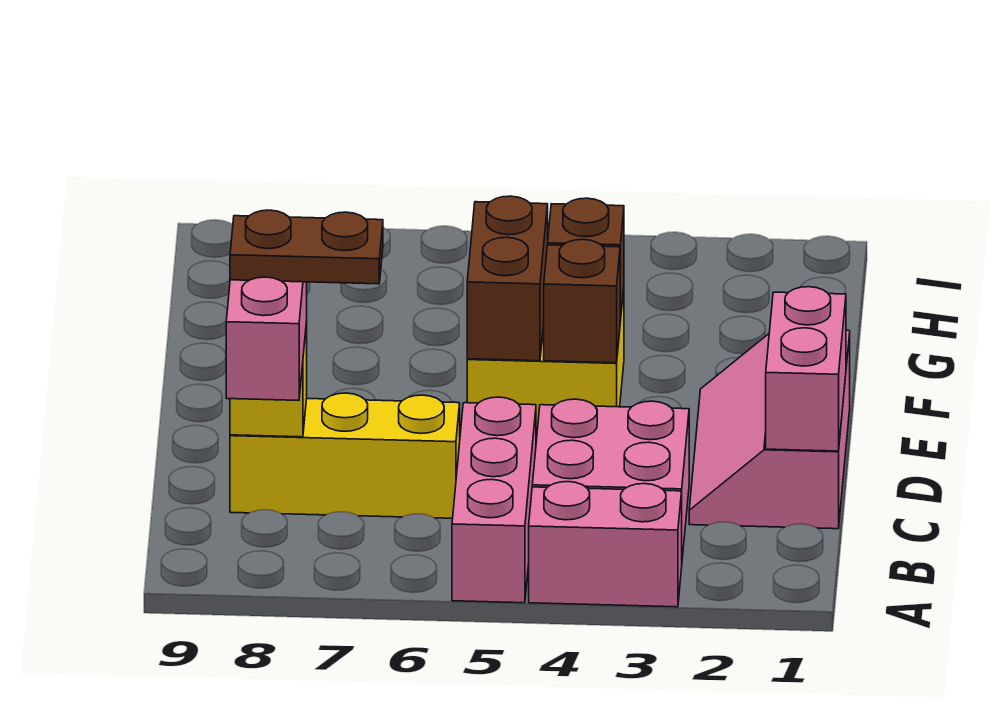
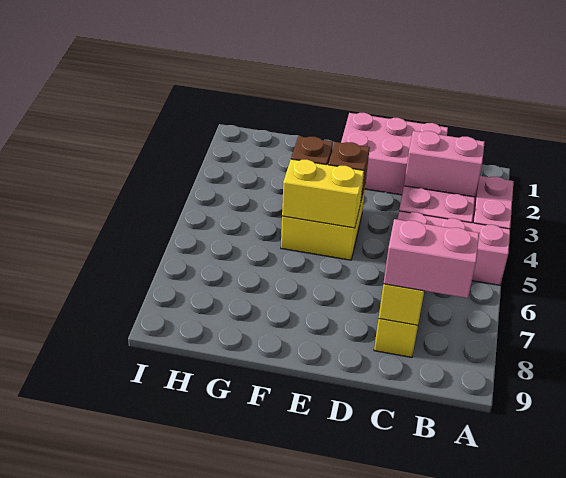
pink slope C1:E2 level 1 top 1 -> pink brick C1:E2 level 1
pink brick C1:D1 level 2 -> pink brick B3:C3 level 2
brown plate C7:C8 level 4 -> none
brown brick E5:F5 level 2 -> yellow brick E5:F5 level 2

